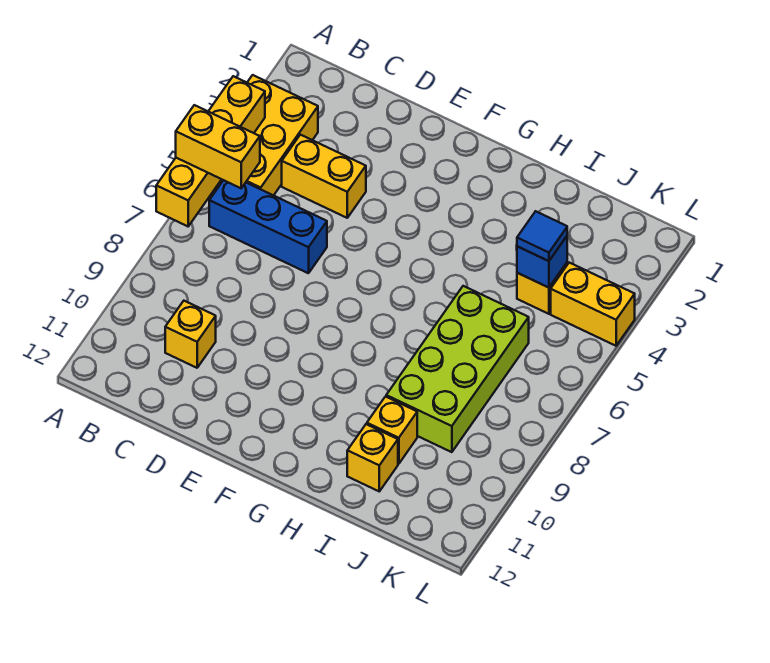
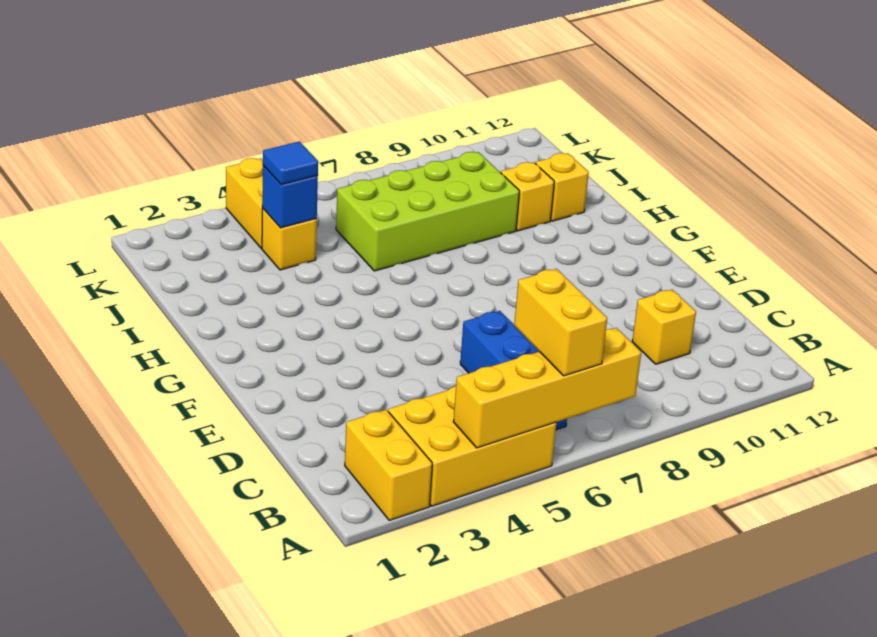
yellow brick C4:D4 level 1 -> yellow brick A2:B2 level 1

